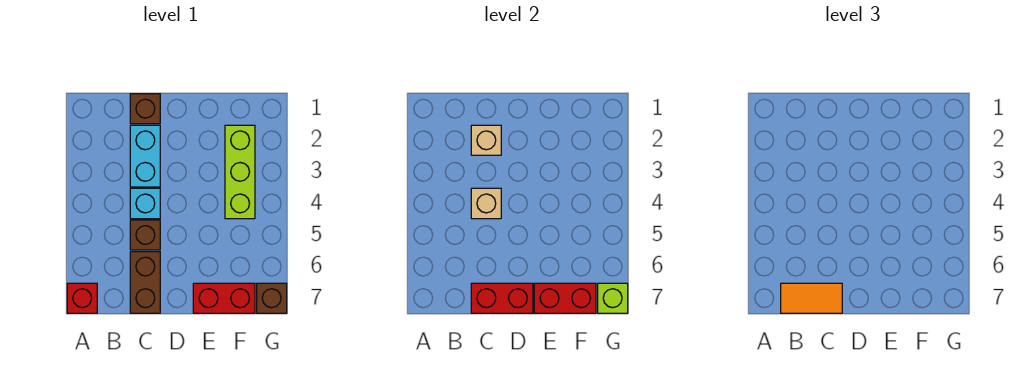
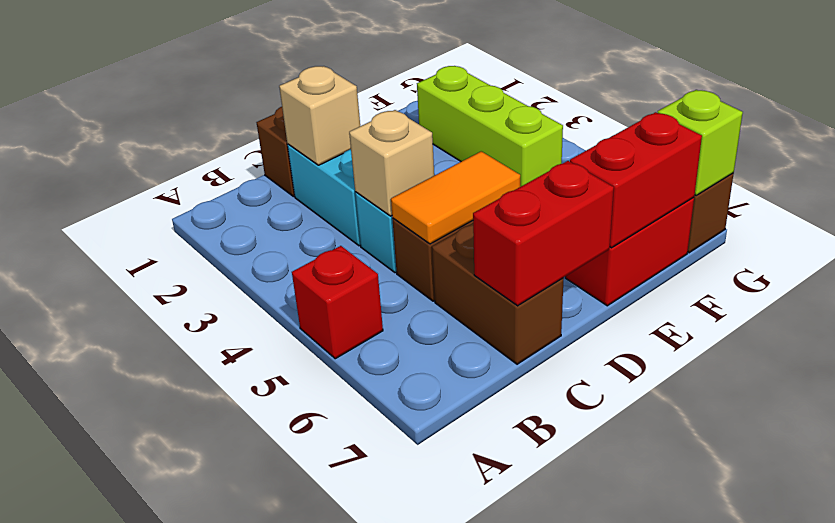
red brick A7 level 1 -> red brick A5 level 1
orange tile B7:C7 level 3 -> orange tile C5:D5 level 2

